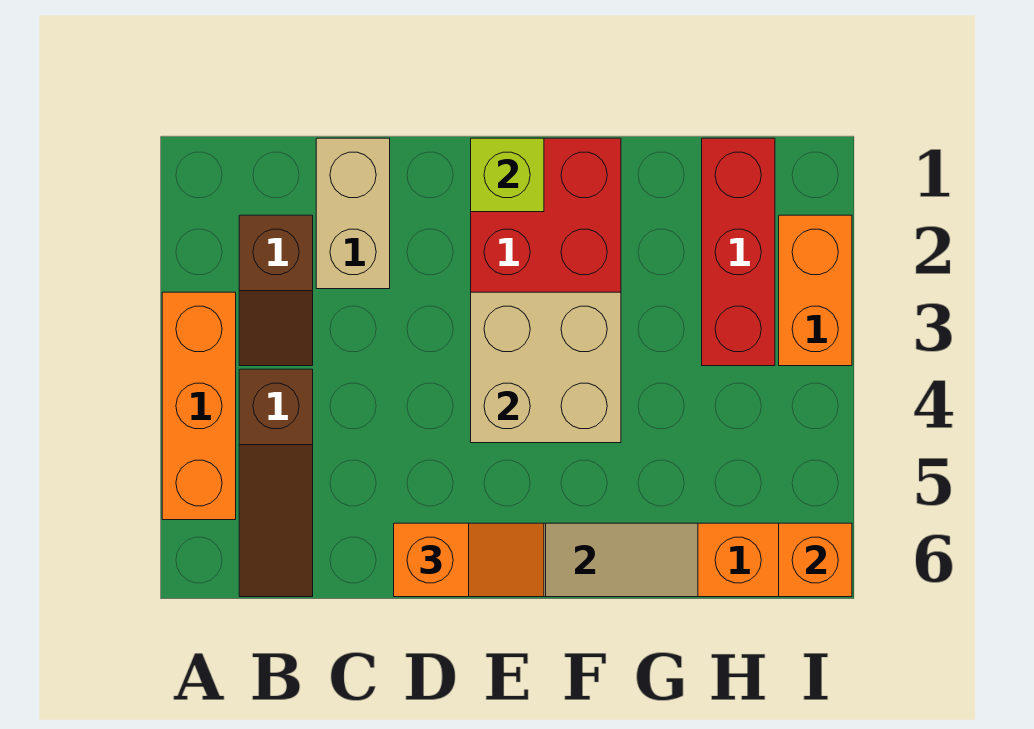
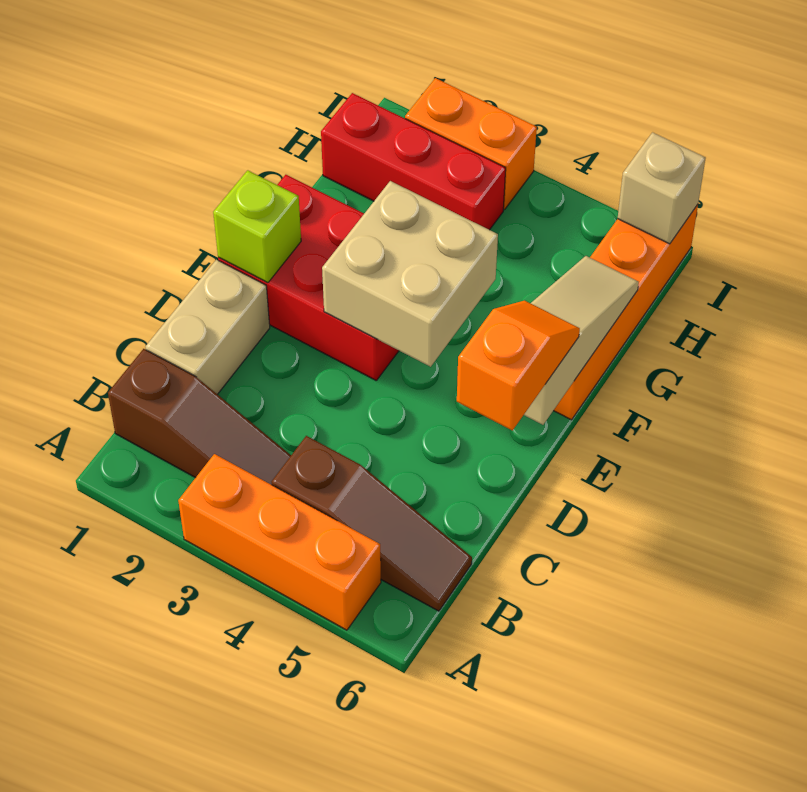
brown slope B2:B3 level 1 top 2 -> brown slope B1:B3 level 1 top 1
tan brick C1:C2 level 1 -> tan brick C1:D1 level 1
orange brick I6 level 2 -> tan brick I6 level 2

